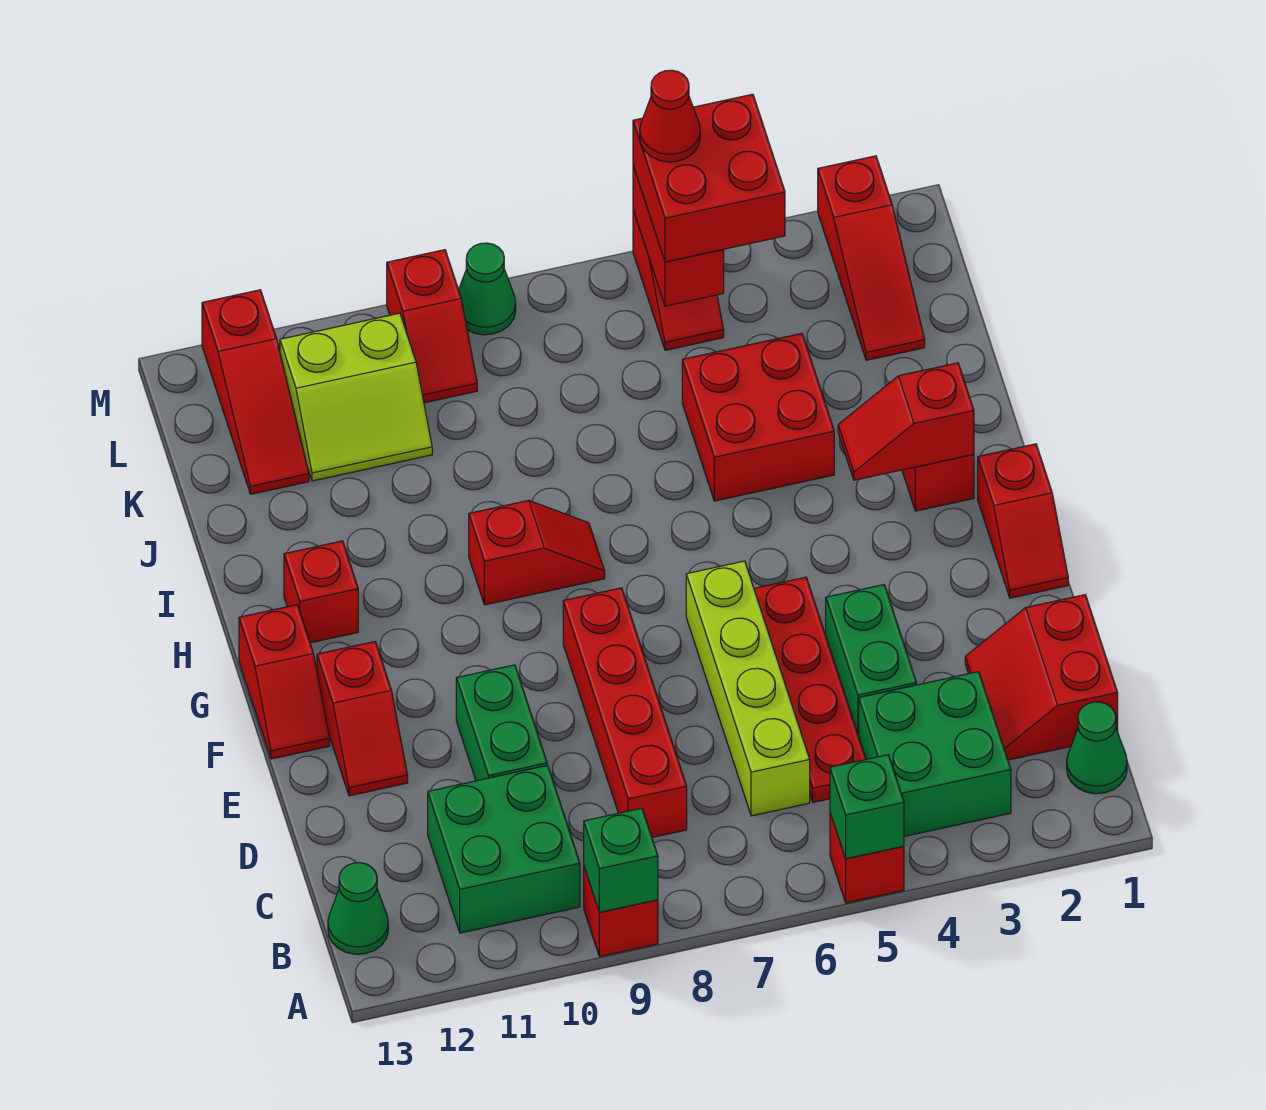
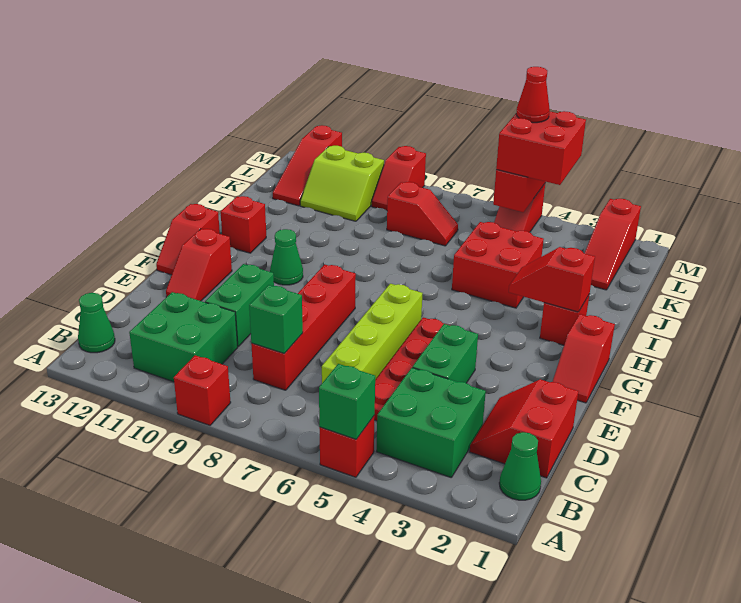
green brick A9 level 2 -> green brick C8 level 2
red slope H8:H9 level 1 top 9 -> red slope K7:K8 level 1 top 8
green cone M8 level 1 -> green cone G10 level 1

